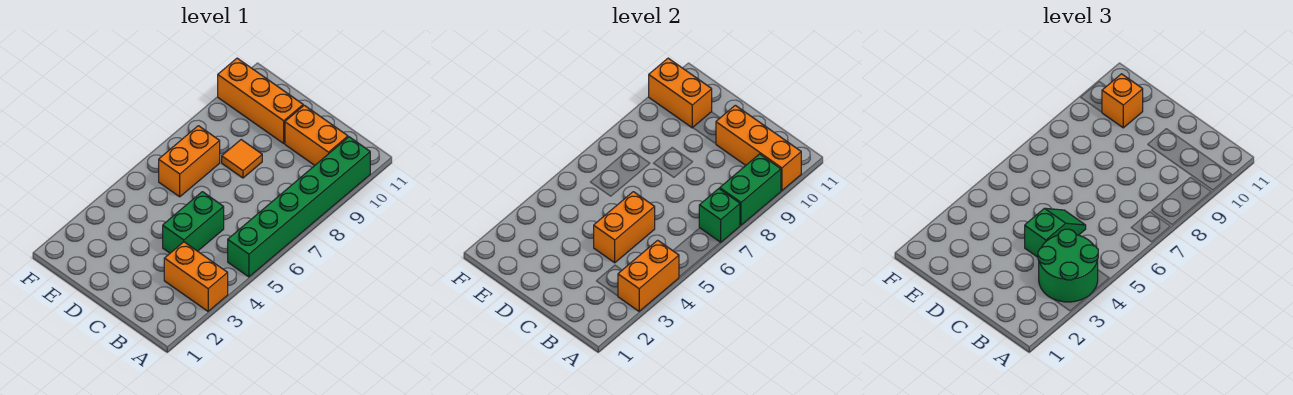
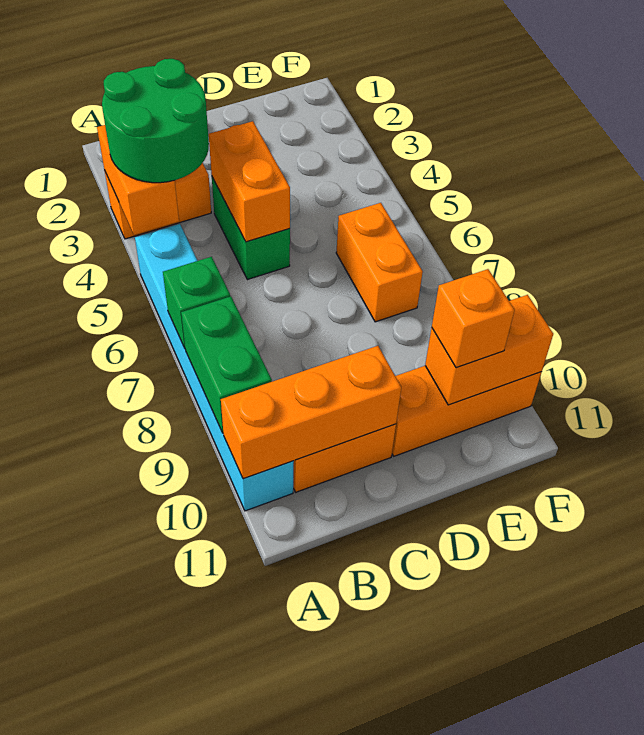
green brick A5:A10 level 1 -> cyan brick A5:A10 level 1
green slope C4:C5 level 3 top 4 -> none
orange tile D8 level 1 -> none

